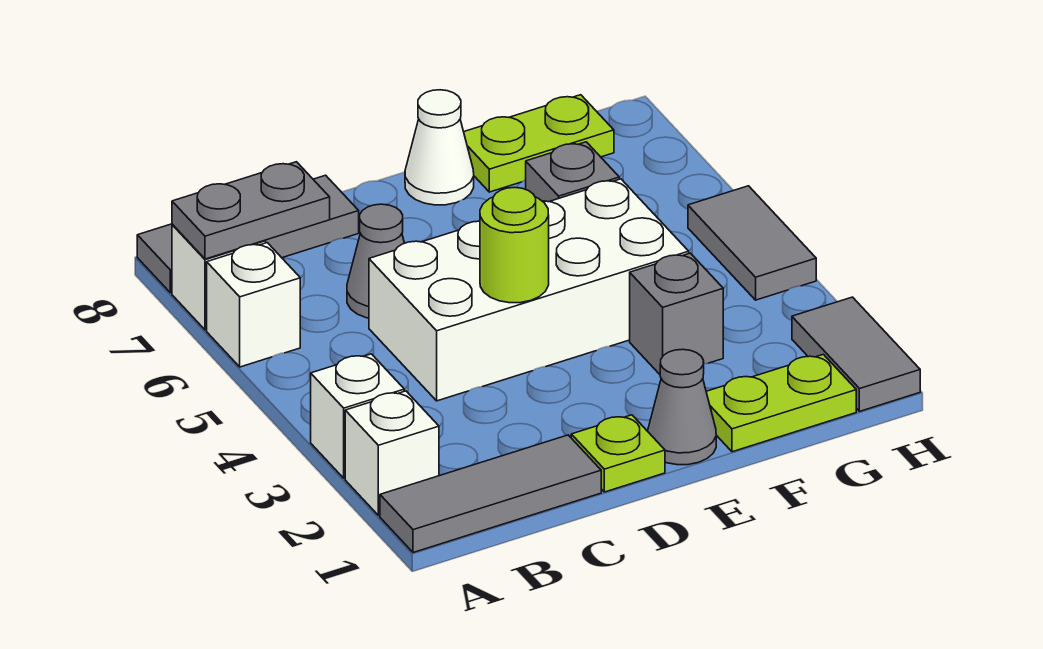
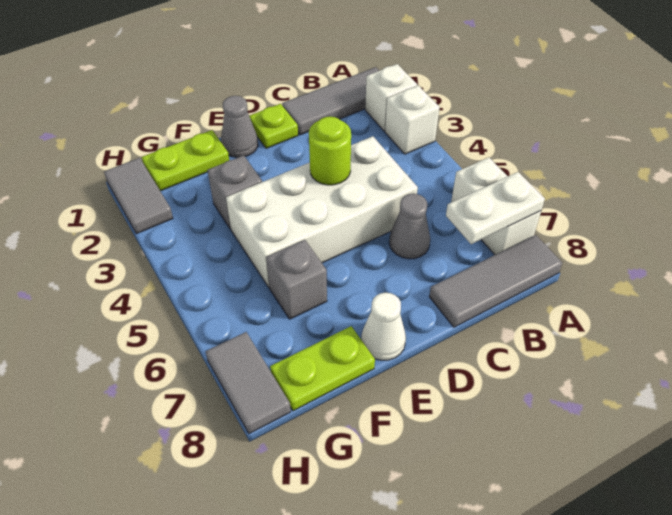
grey plate A7:B7 level 2 -> white plate A7:B7 level 2
grey tile H4:H5 level 1 -> grey tile H7:H8 level 1

